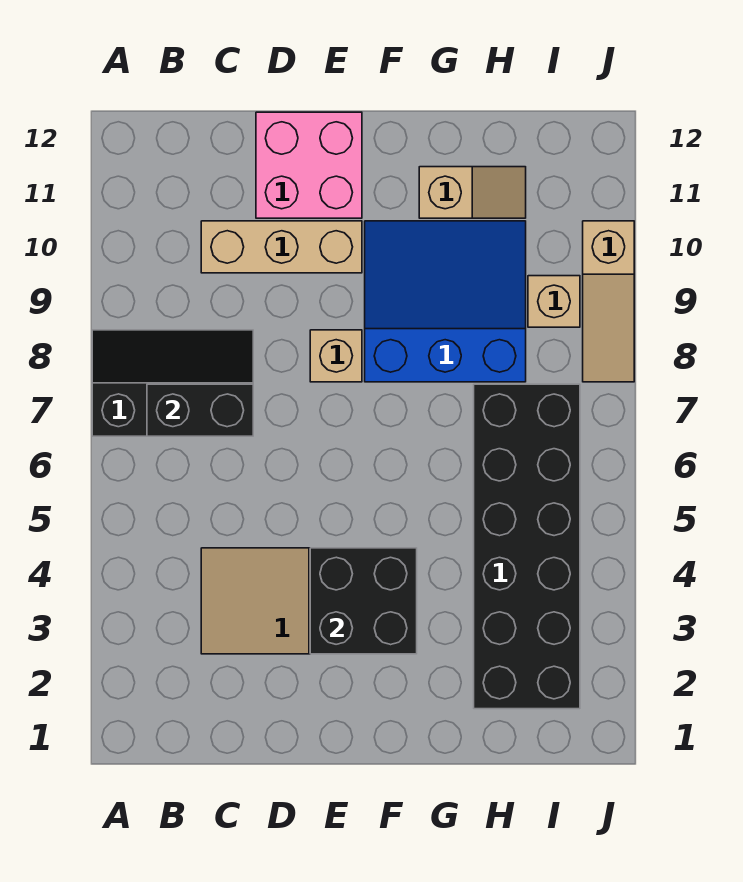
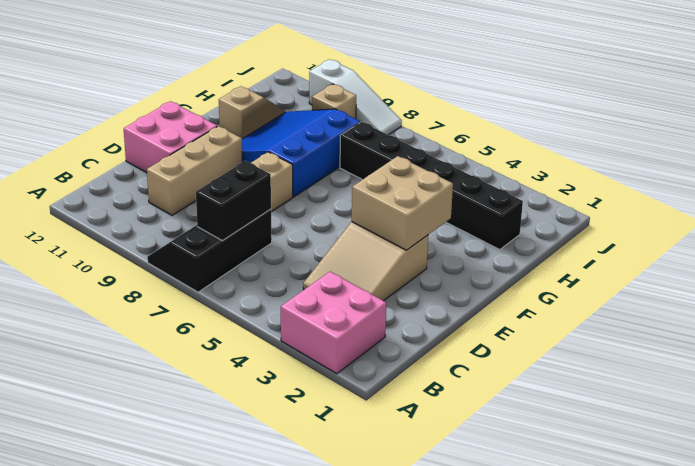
none -> pink brick A2:B3 level 1
black brick E3:F4 level 2 -> tan brick E3:F4 level 2
black brick H2:I7 level 1 -> black brick H2:H7 level 1
tan slope J8:J10 level 1 top 10 -> white slope J8:J10 level 1 top 10

